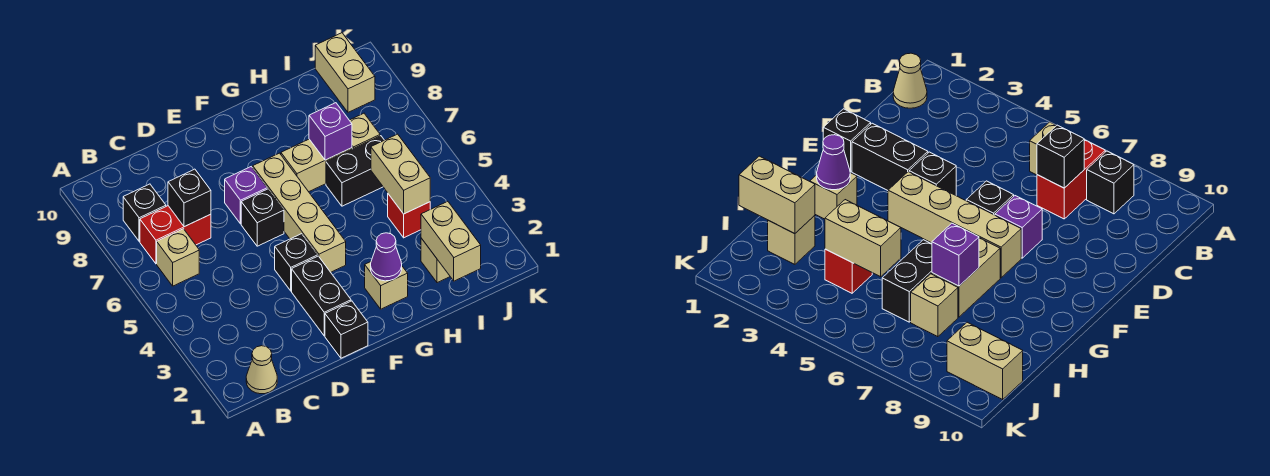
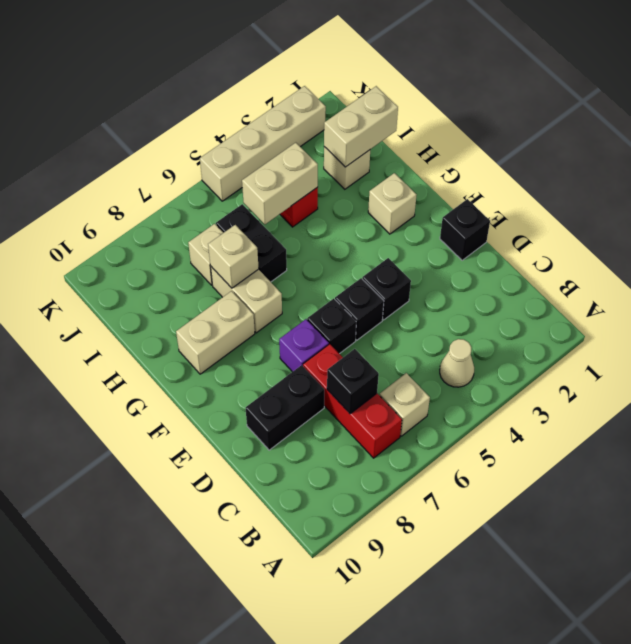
tan cone B1 level 1 -> tan cone B4 level 1
red brick B7:C7 level 1 -> red brick B7:D7 level 1
black brick B8 level 1 -> black brick E5 level 1
black brick E2:E3 level 1 -> black brick D8:D9 level 1
tan brick F4:F7 level 1 -> tan brick K2:K5 level 1
purple cone G2 level 2 -> none
purple brick H7 level 2 -> tan brick H7 level 2
tan brick J9:J10 level 1 -> tan brick G8:G9 level 1

